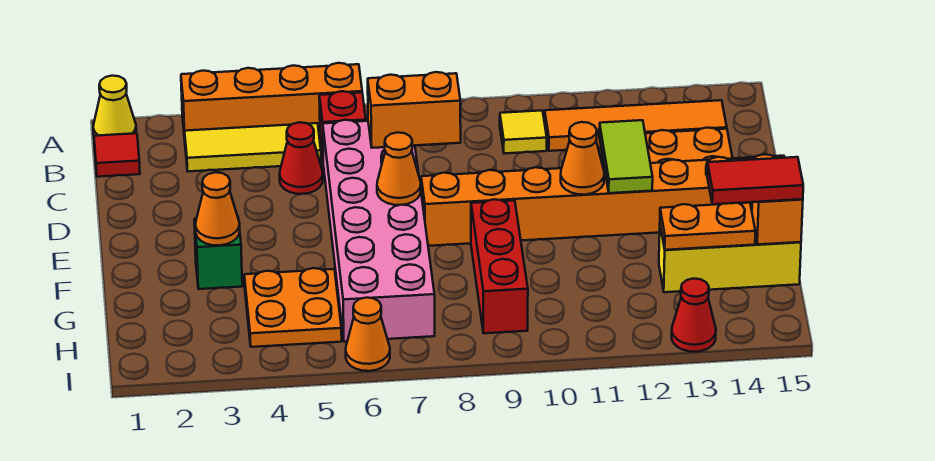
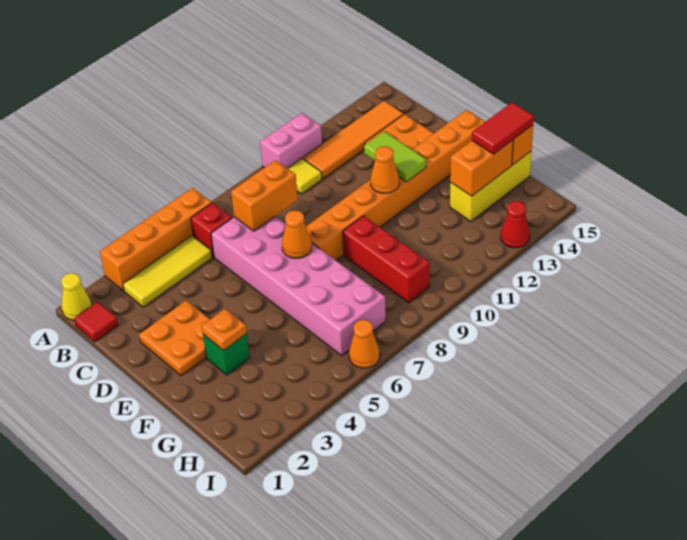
none -> pink brick A10:A11 level 1
red cone C5 level 1 -> none
orange cone F3 level 2 -> orange plate F3 level 2
orange plate G4:H5 level 1 -> orange plate D2:E3 level 1
orange plate G13:G14 level 2 -> orange brick G13:G14 level 2

